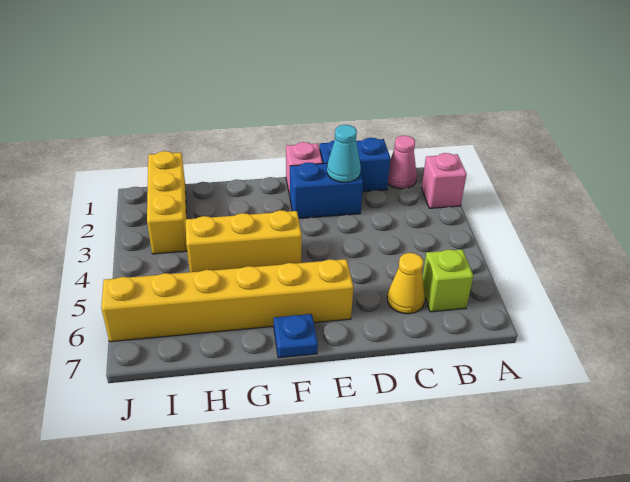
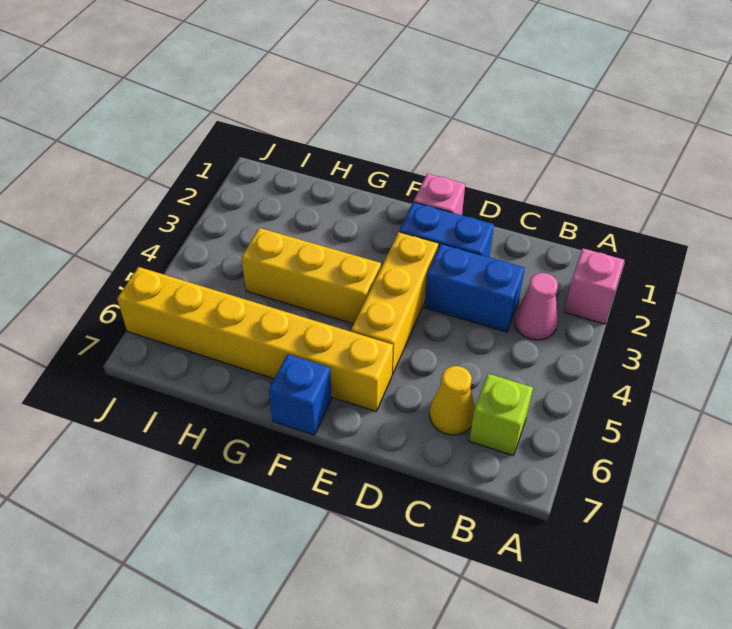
pink cone B1 level 1 -> pink cone B3 level 1
blue brick C1:D1 level 1 -> blue brick C3:D3 level 1
cyan cone D2 level 2 -> none
blue plate F7 level 1 -> blue brick F7 level 1
yellow brick I1:I3 level 1 -> yellow brick E3:E5 level 1

